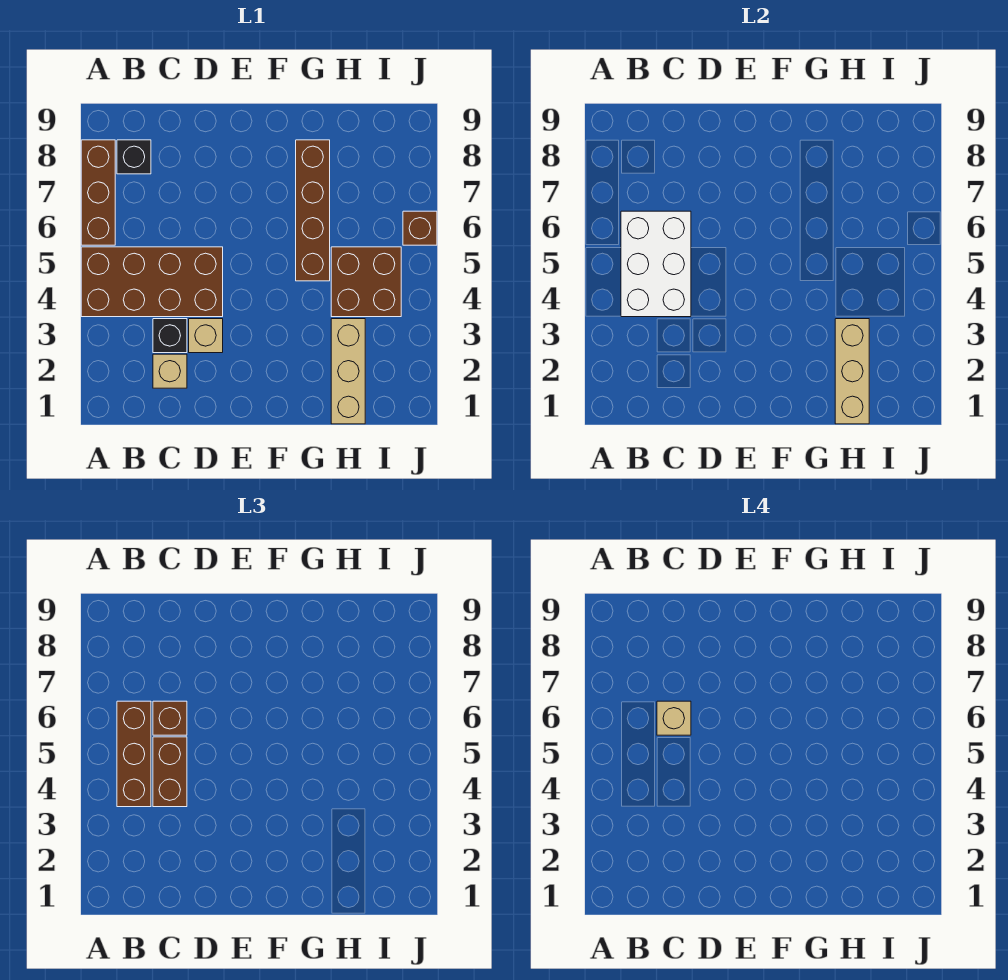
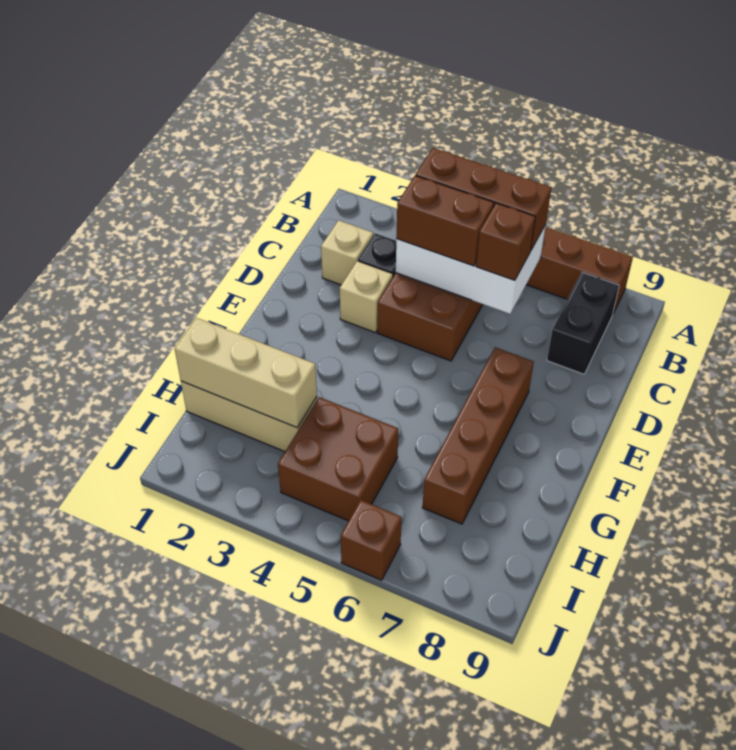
black brick B8 level 1 -> black brick B8:C8 level 1
tan brick C6 level 4 -> none
brown brick G5:G8 level 1 -> brown brick E7:H7 level 1

